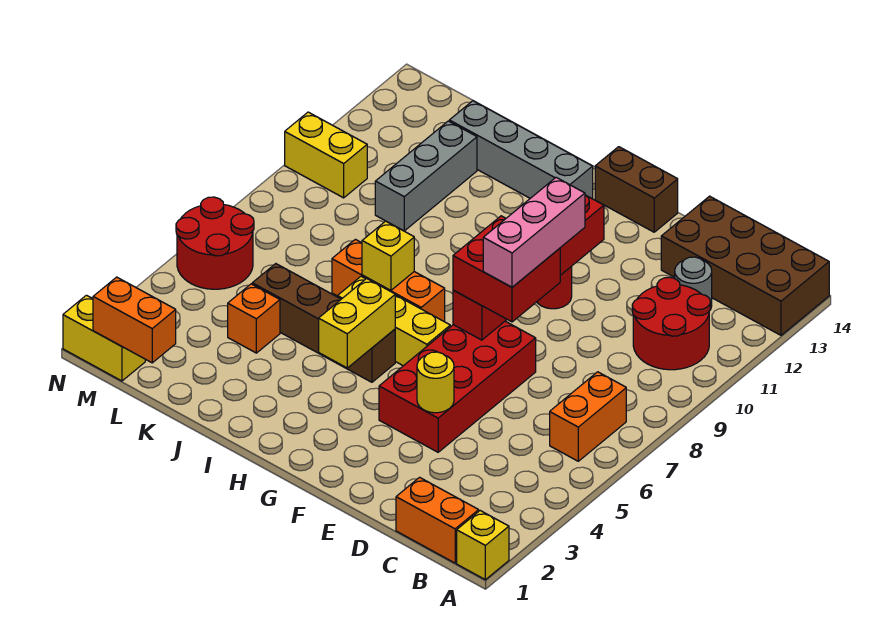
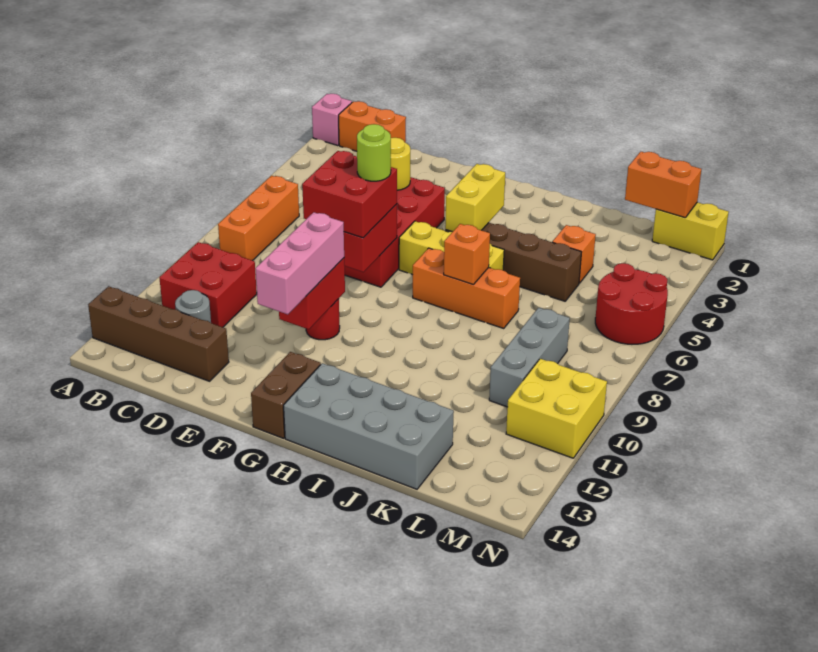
yellow brick A1 level 1 -> pink brick A1 level 1
brown brick A13:D14 level 1 -> brown brick A13:D13 level 1
orange brick B6:B7 level 1 -> orange brick B6:B8 level 1
red round brick B10:C11 level 1 -> red brick B10:C11 level 1
pink brick E7:E9 level 4 -> pink brick F10:F12 level 3
none -> lime round brick F7 level 4
brown brick F14:G14 level 1 -> brown brick G13:G14 level 1
grey brick H13:K13 level 1 -> grey brick H13:K14 level 1
yellow brick I7 level 2 -> orange brick I7 level 2
grey brick K10:K12 level 1 -> grey brick L8:L10 level 1
yellow brick M10:N10 level 1 -> yellow brick M10:N11 level 1

